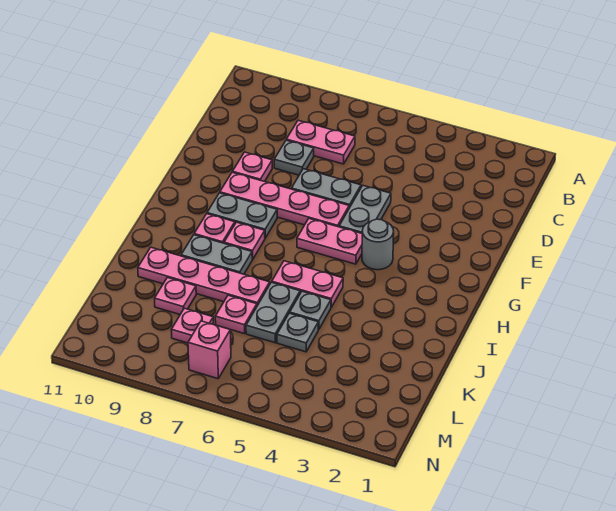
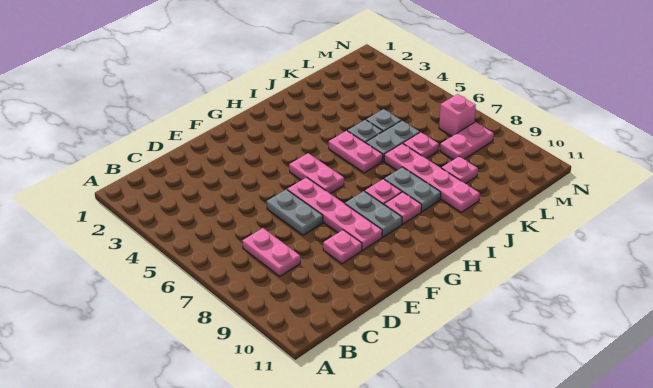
grey plate D8 level 1 -> none
grey plate E5:F5 level 1 -> none
grey round brick G4 level 1 -> none
pink plate L8 level 1 -> pink plate L8:M8 level 1

